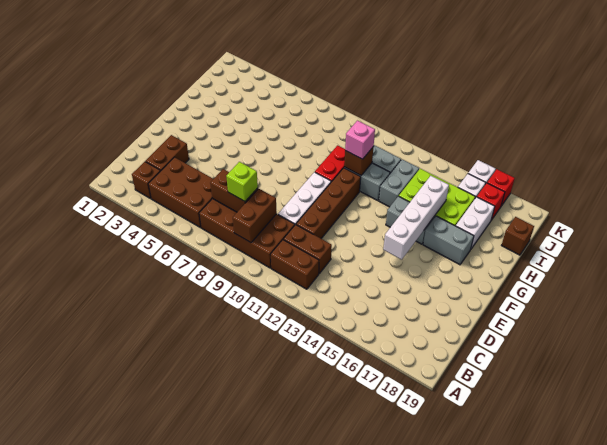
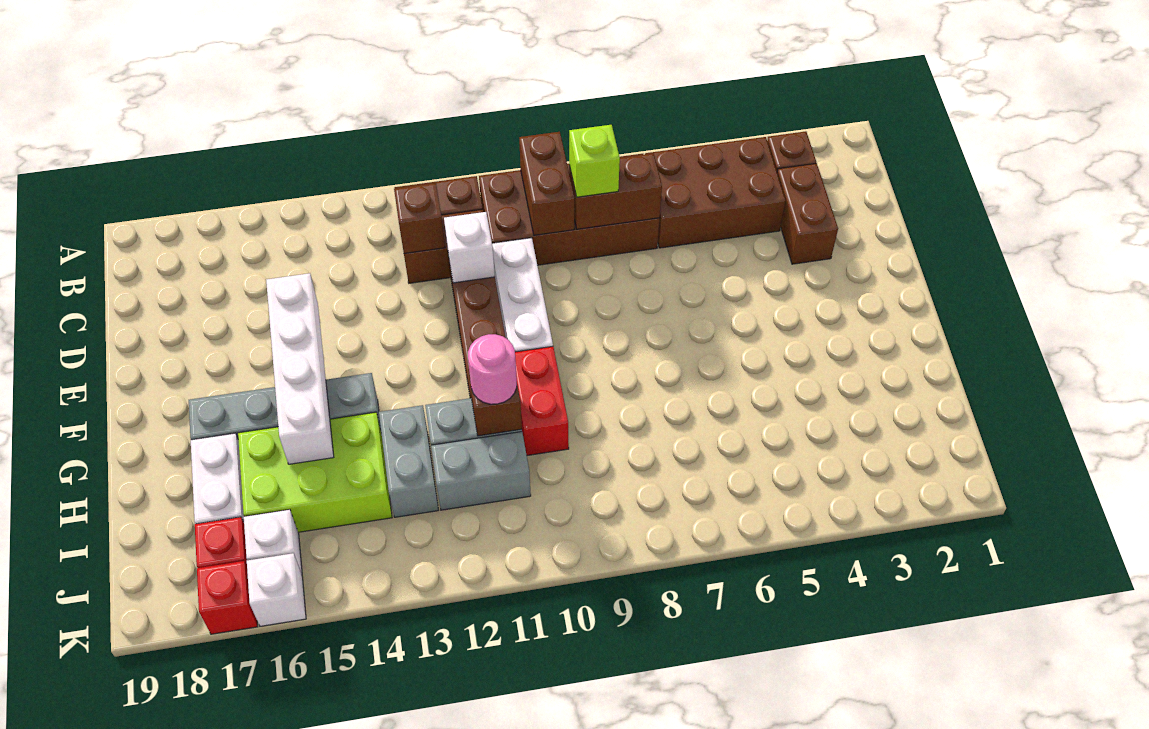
none -> white brick D11 level 2
pink brick H11 level 3 -> pink round brick H11 level 3
brown brick I19 level 1 -> brown brick C12 level 2

